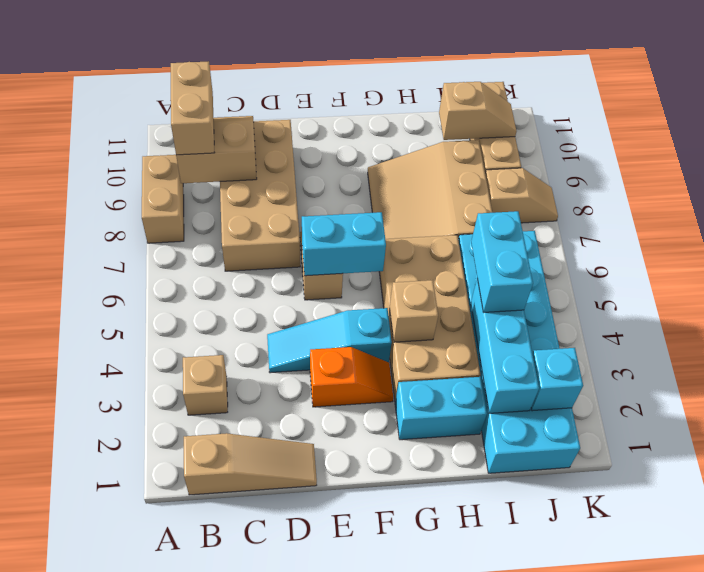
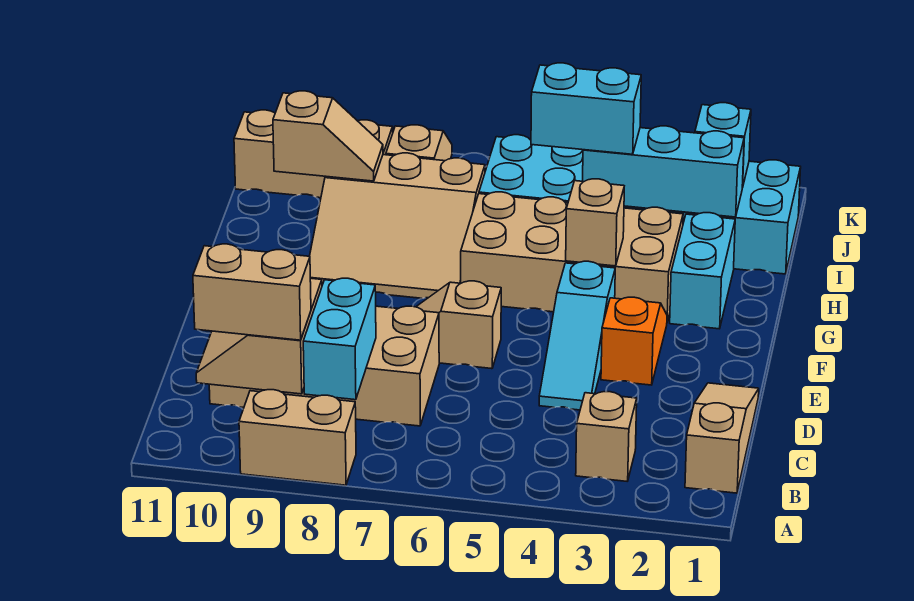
cyan brick E6:F6 level 2 -> cyan brick B8:C8 level 2
tan slope I10:J10 level 2 top I -> tan slope I9:I10 level 2 top 10

